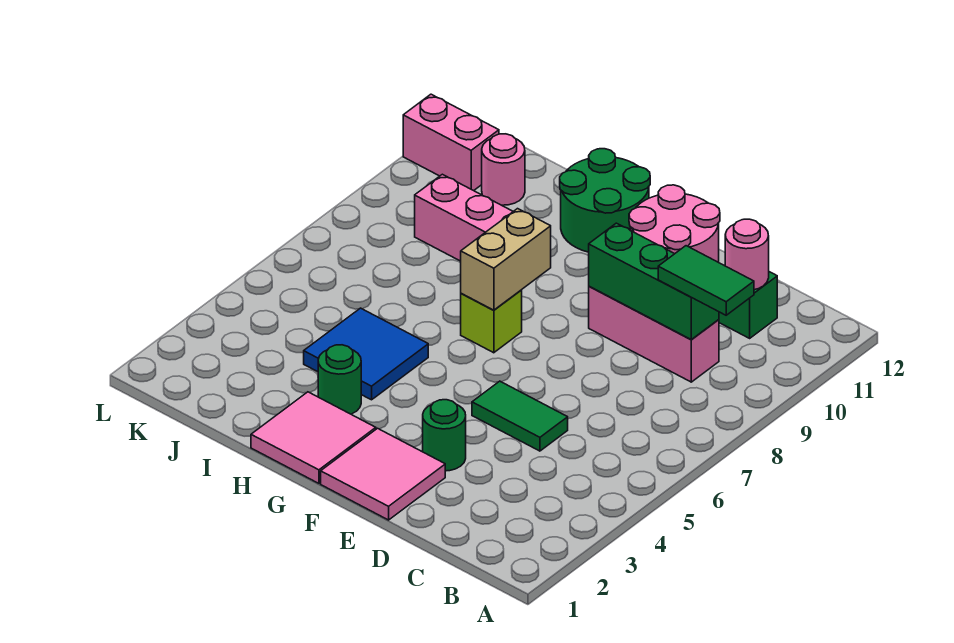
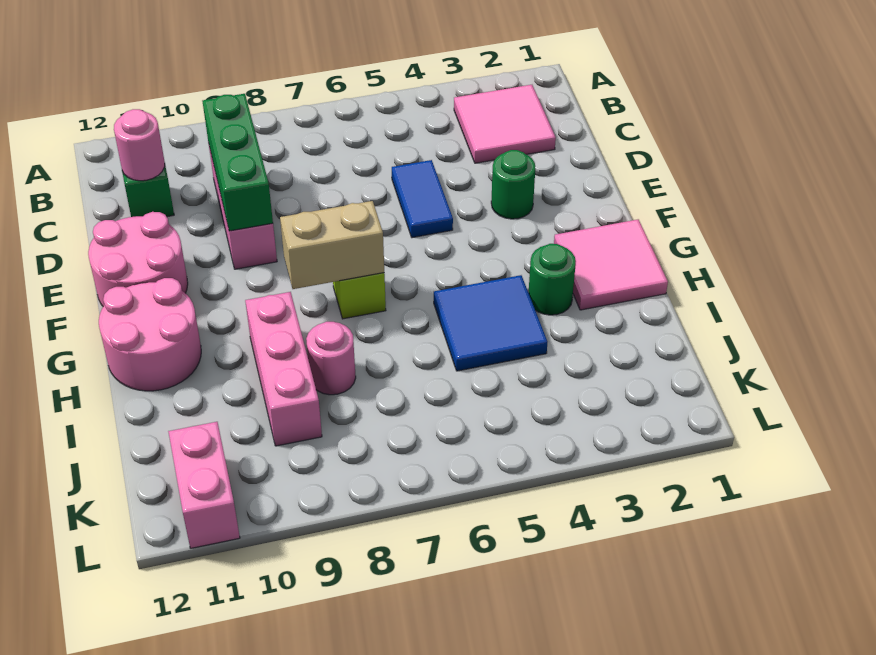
green tile B9:C9 level 3 -> none
green tile D5:E5 level 1 -> blue tile D5:E5 level 1
pink tile E1:F2 level 1 -> pink tile B2:C3 level 1
green round brick G11:H12 level 1 -> pink round brick G11:H12 level 1
pink round brick J11 level 1 -> pink round brick I8 level 1

